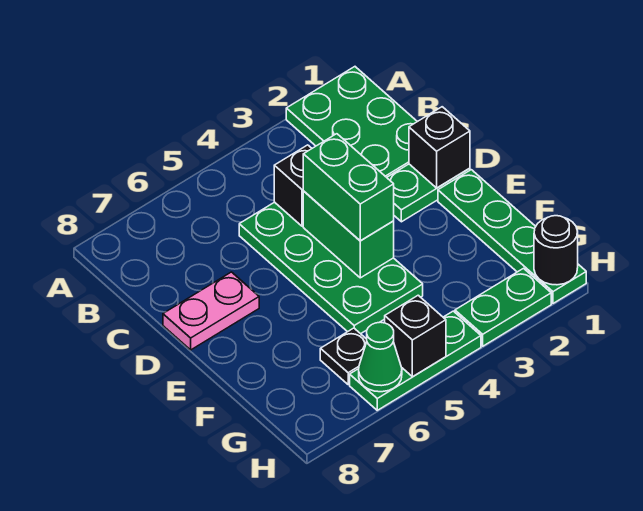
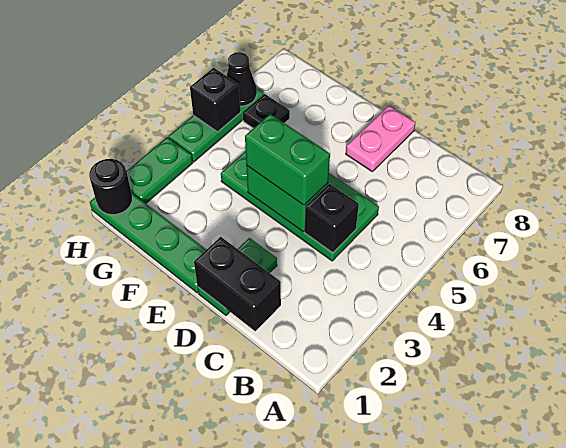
green plate A1:C2 level 1 -> none
black brick D1 level 2 -> black brick C1:D1 level 2
green cone H6 level 2 -> black cone H6 level 2

